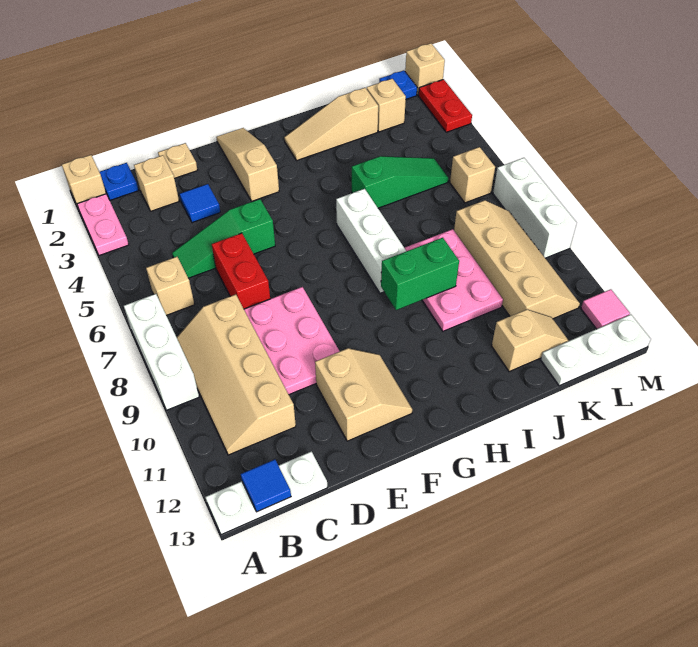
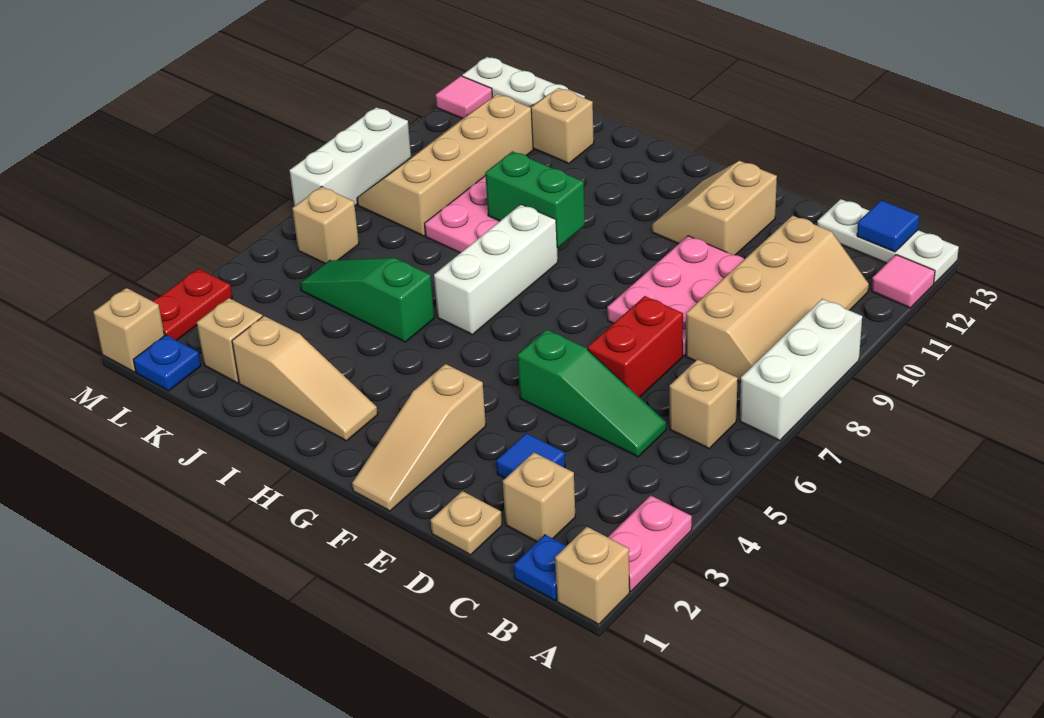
none -> pink tile A12 level 1

